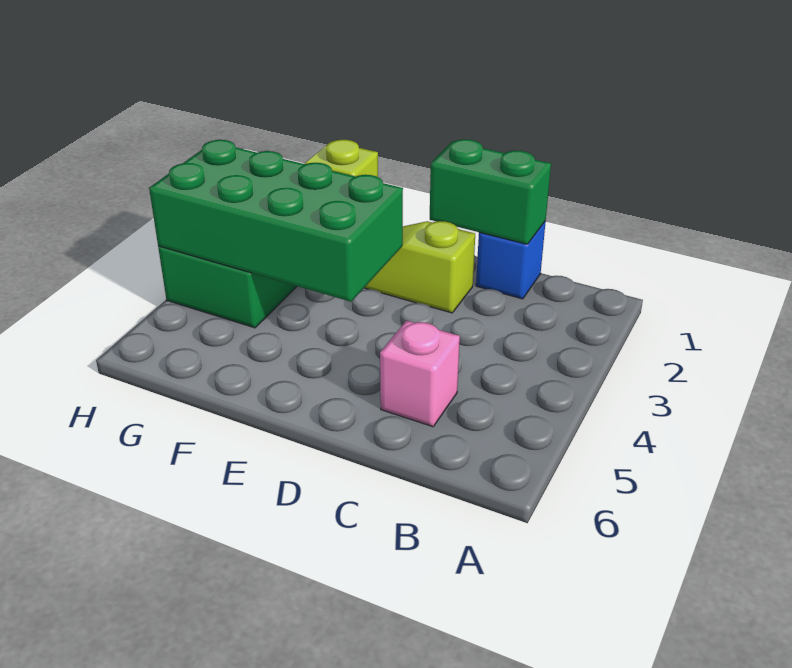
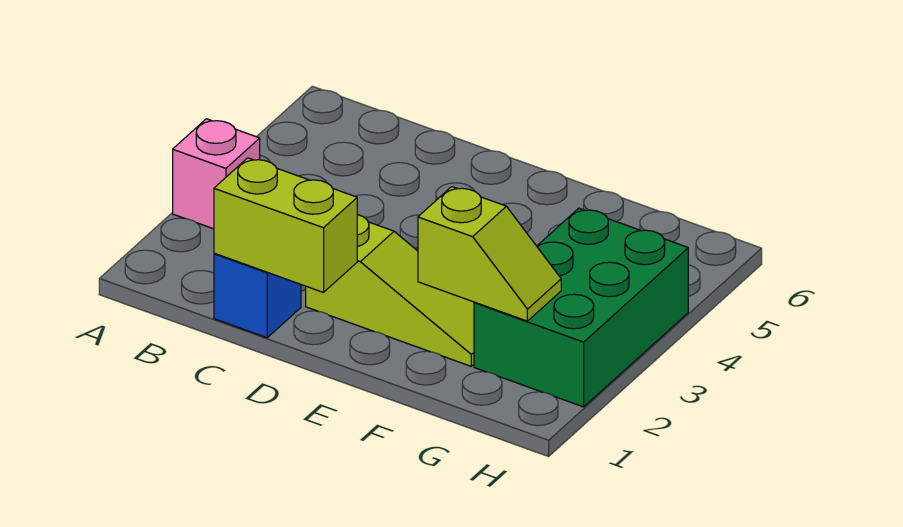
green brick C1:D1 level 2 -> lime brick C1:D1 level 2
pink brick C5 level 1 -> pink brick A3 level 1
green brick E3:H4 level 2 -> none

